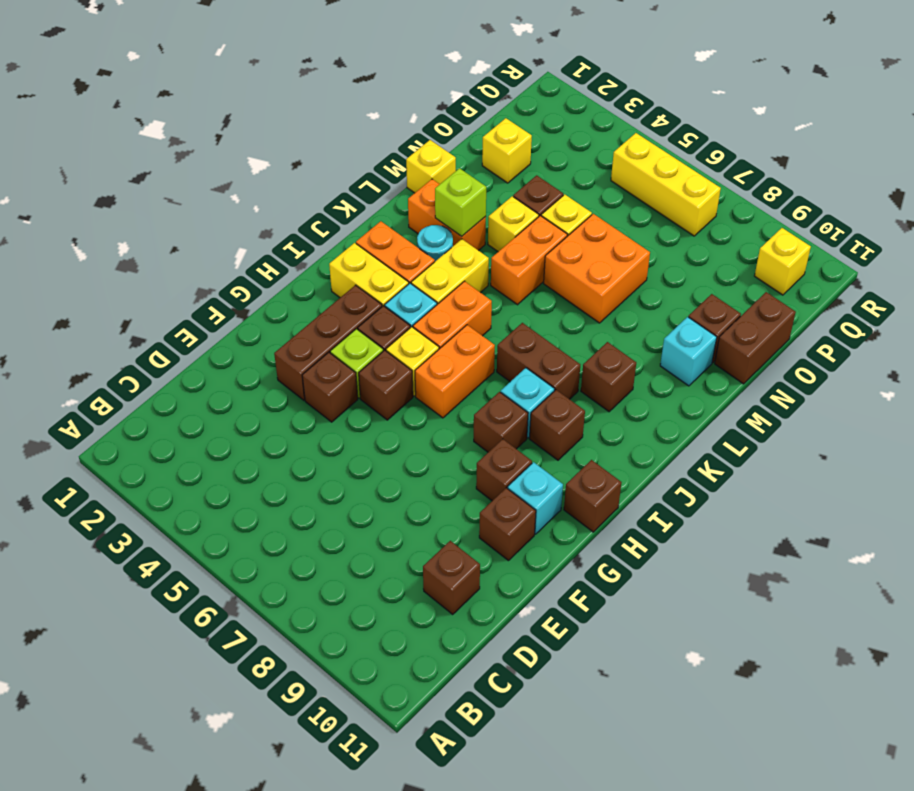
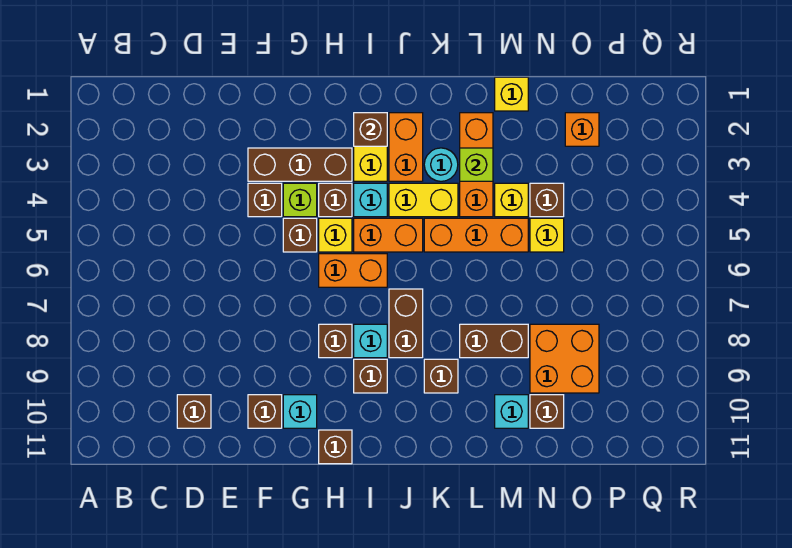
brown brick G9 level 1 -> brown brick I2 level 2
orange brick L2:L3 level 1 -> orange brick L2:L4 level 1
orange brick L5:M5 level 1 -> orange brick K5:M5 level 1
orange brick M6:N7 level 1 -> orange brick N8:O9 level 1
brown brick N11:O11 level 1 -> brown brick L8:M8 level 1
yellow brick O2 level 1 -> orange brick O2 level 1
yellow brick Q5:Q7 level 1 -> none
yellow brick Q10 level 1 -> none

